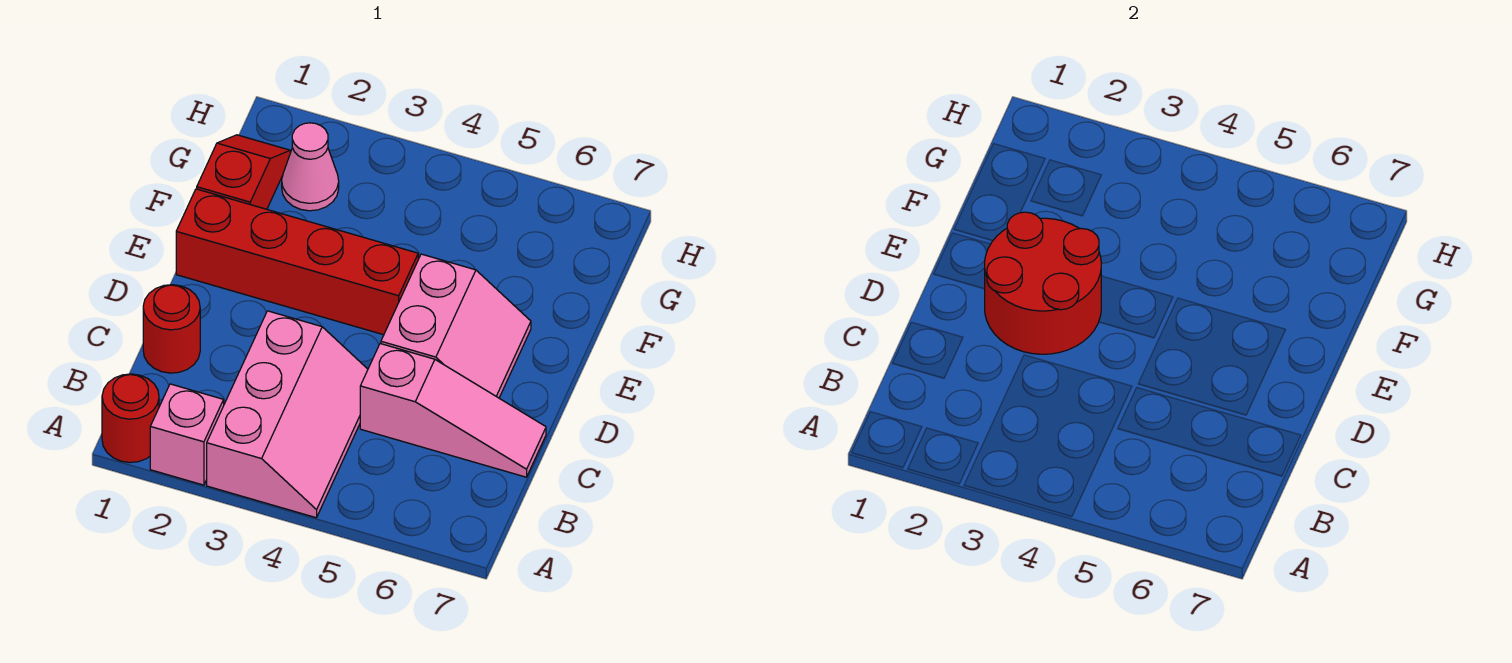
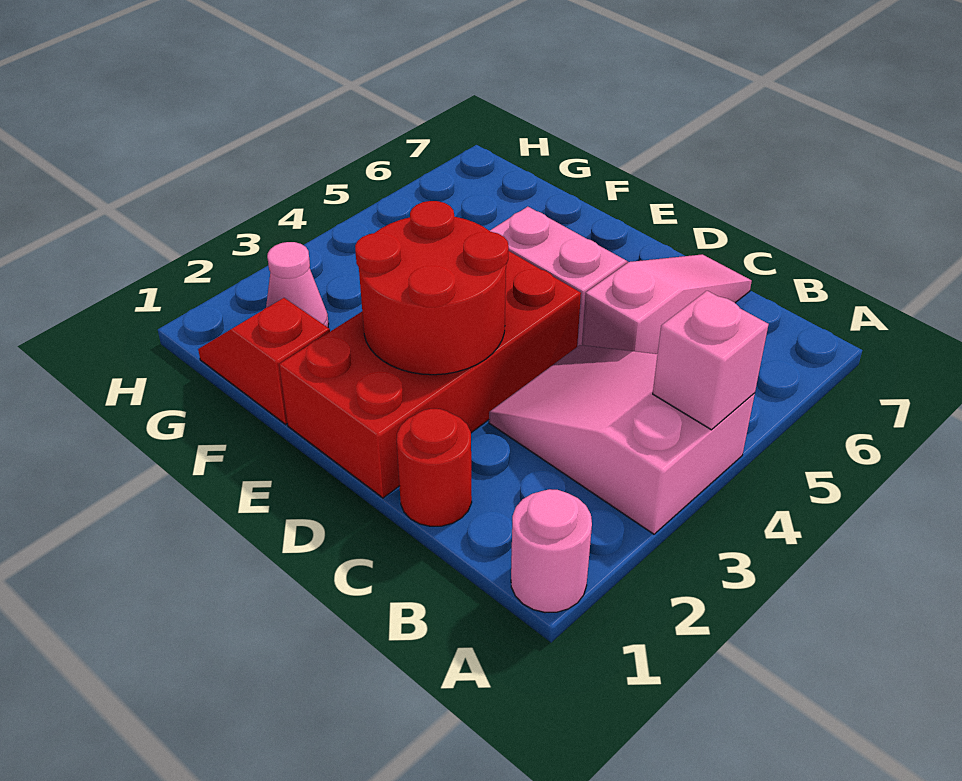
red round brick A1 level 1 -> pink round brick A1 level 1
pink brick A2 level 1 -> pink brick A4 level 2
pink slope A3:C4 level 1 top 3 -> pink slope A3:C4 level 1 top A
red brick E1:E4 level 1 -> red brick D1:E4 level 1

